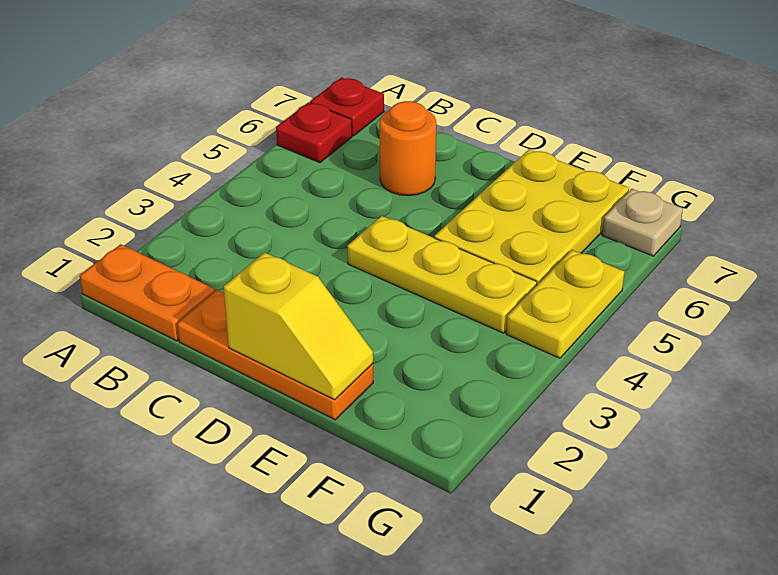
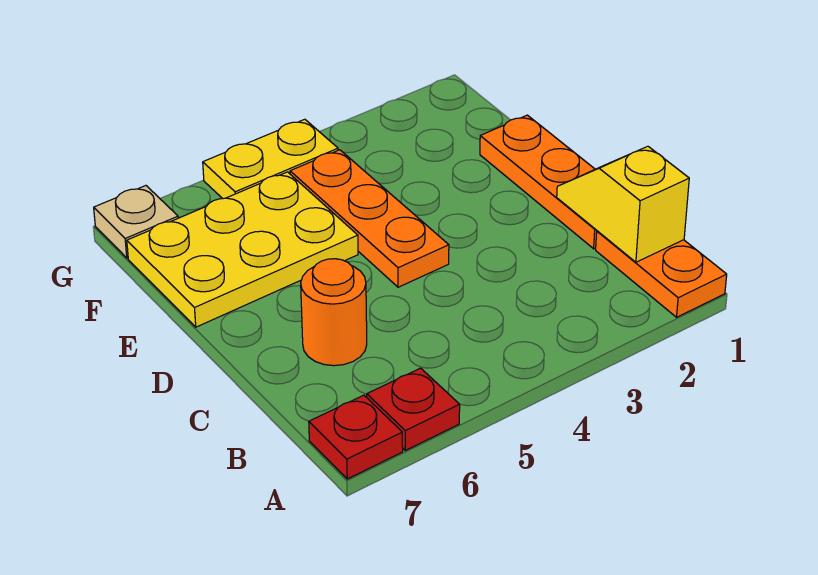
yellow slope D1:E1 level 2 top D -> yellow slope B1:C1 level 2 top B
yellow plate D4:F4 level 1 -> orange plate D4:F4 level 1

